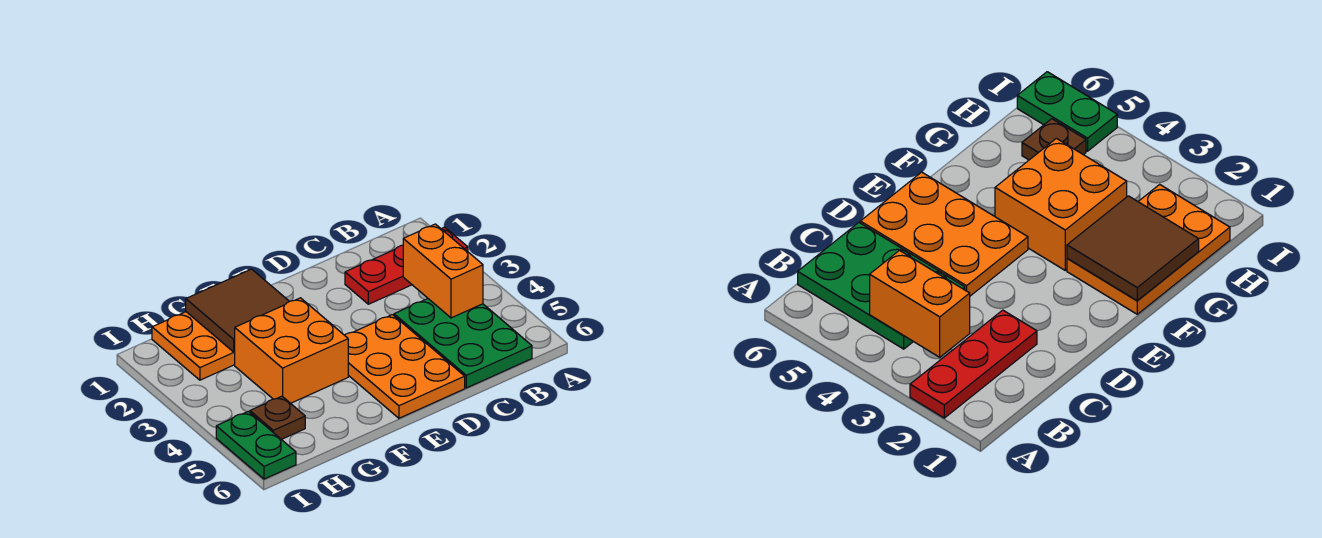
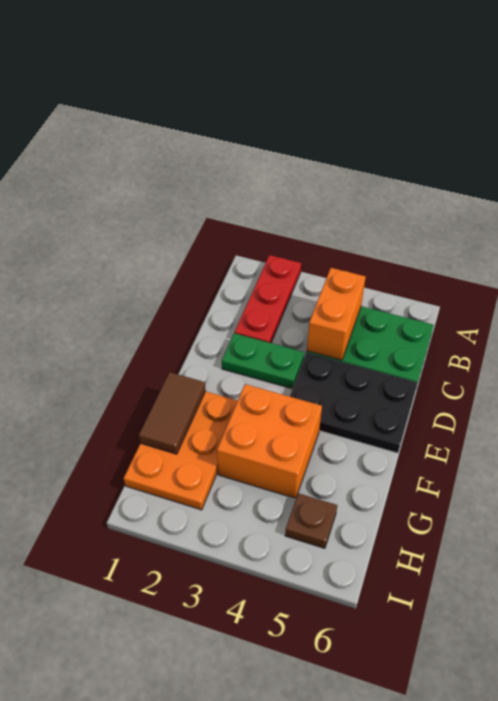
orange brick B3:B4 level 2 -> orange brick B4:C4 level 2
orange plate D4:E6 level 1 -> black plate D4:E6 level 1
brown tile F1:G2 level 2 -> brown tile F1:G1 level 2
green plate I5:I6 level 1 -> green plate D2:D3 level 1

